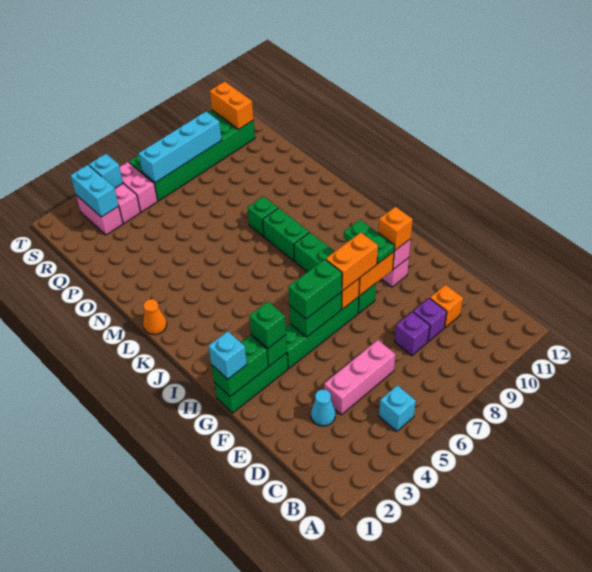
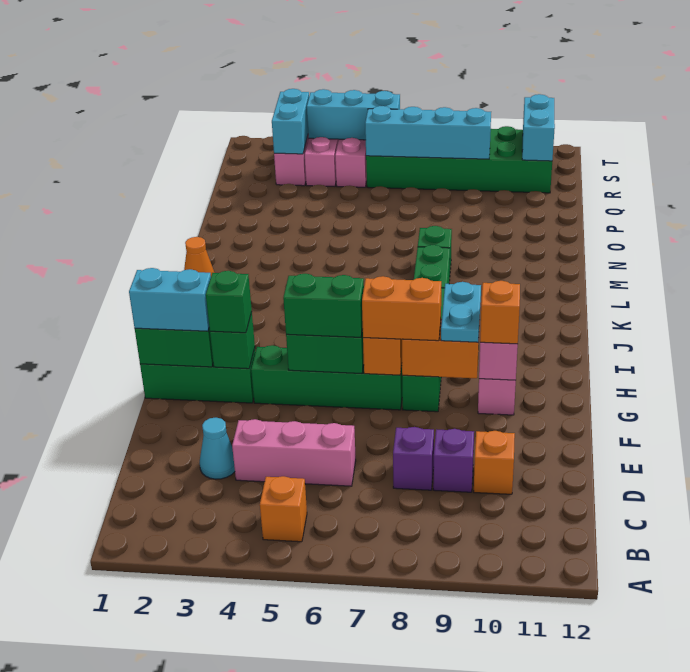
cyan brick B5 level 1 -> orange brick B5 level 1
cyan brick G1 level 3 -> cyan brick G1:G2 level 3
green plate G9:H9 level 3 -> cyan plate G9:H9 level 3
orange brick R11:S11 level 2 -> cyan brick R11:S11 level 2
cyan brick S4 level 2 -> cyan brick S4:S6 level 2

